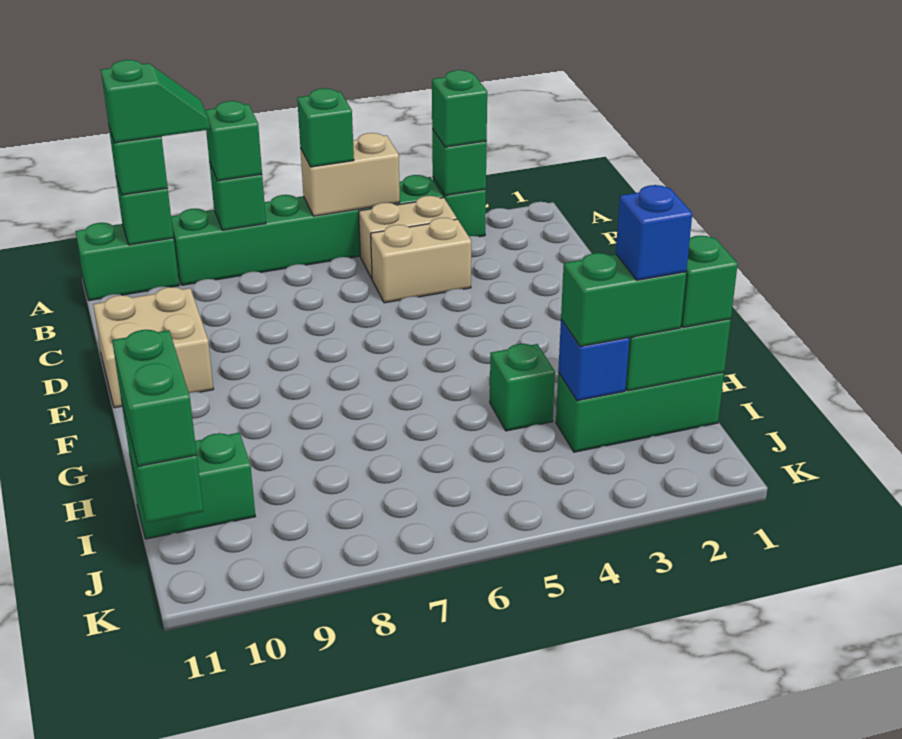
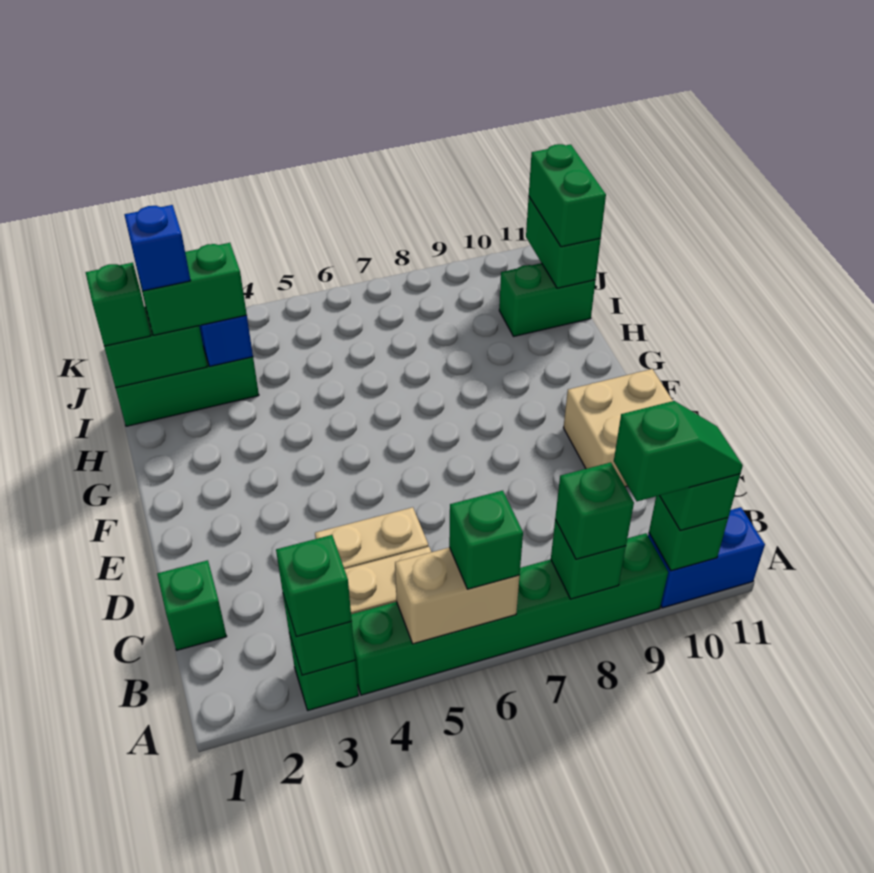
green slope A9:A10 level 4 top 10 -> green slope A9:A10 level 4 top 9
green brick A10:A11 level 1 -> blue brick A10:A11 level 1
green brick H4 level 1 -> green brick C1 level 1

